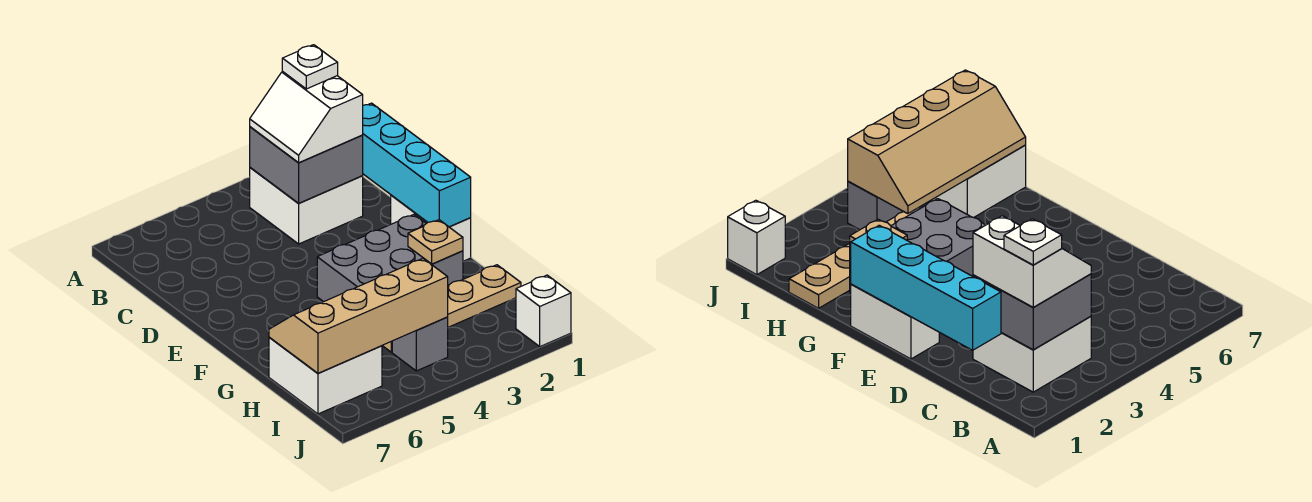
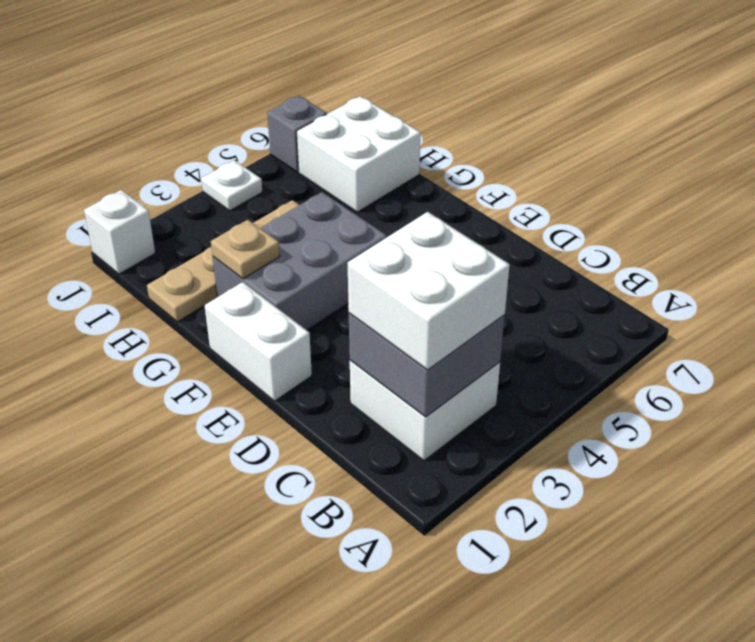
white slope B2:C3 level 3 top 2 -> white brick B2:C3 level 3
white plate B2 level 4 -> white plate J4 level 1
cyan brick C1:F1 level 2 -> none
tan slope H4:I7 level 2 top I -> none
grey brick I4 level 1 -> grey brick J6 level 1

